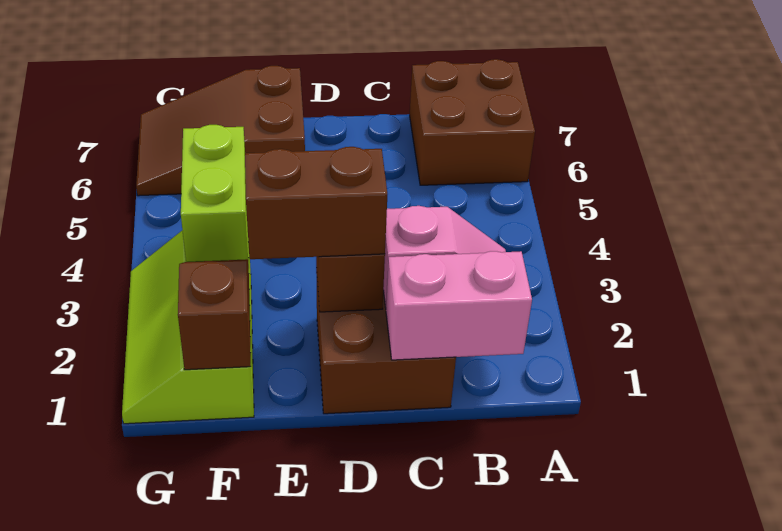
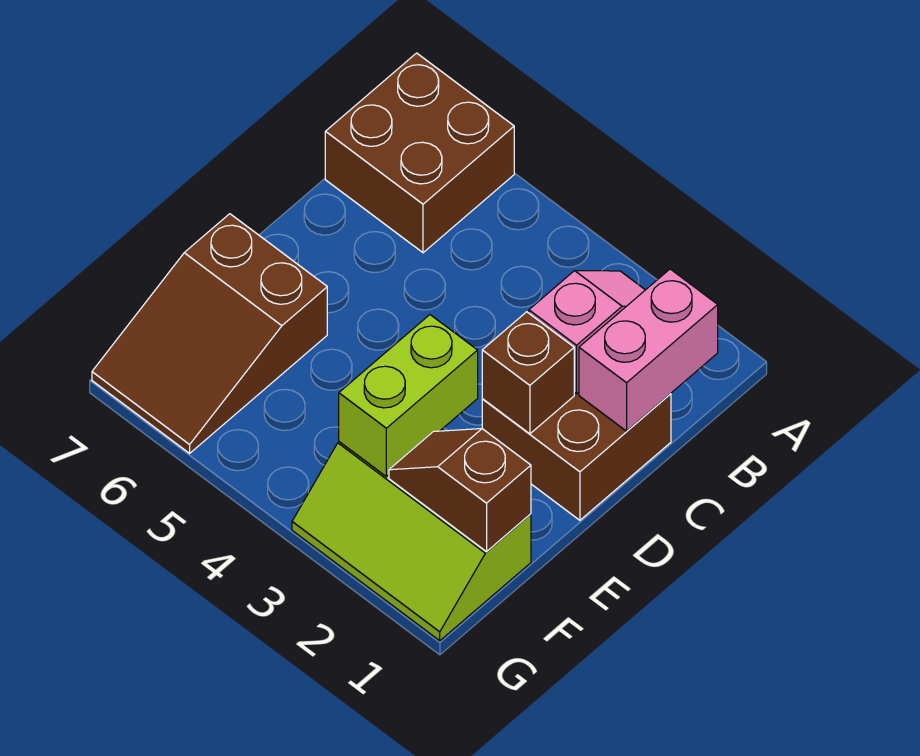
brown brick D2:E2 level 3 -> none
lime brick F3:F4 level 2 -> lime brick E3:F3 level 2

